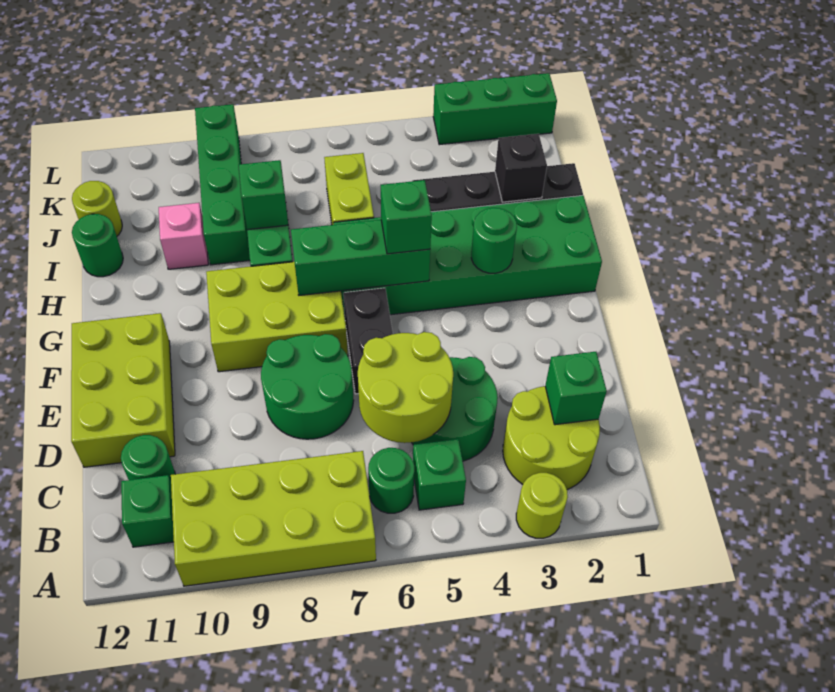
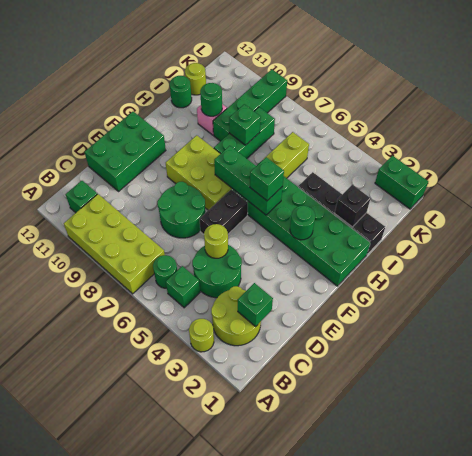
lime round brick C5:D6 level 2 -> lime round brick D5 level 2
green round brick C11 level 1 -> green round brick I10 level 2
lime brick D11:F12 level 1 -> green brick D11:F12 level 1
green brick L1:L3 level 1 -> green brick L1:L2 level 1

